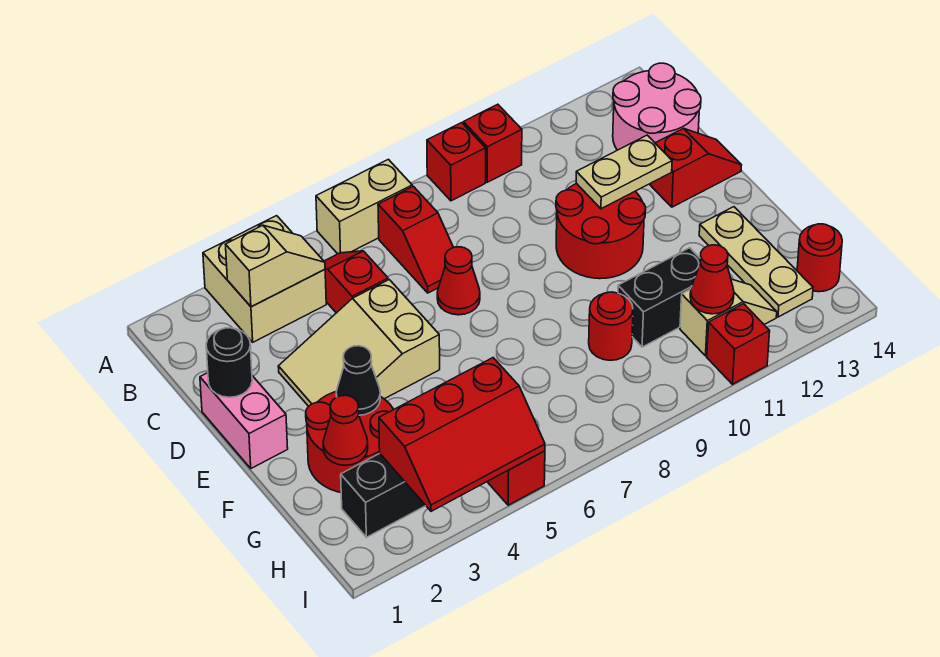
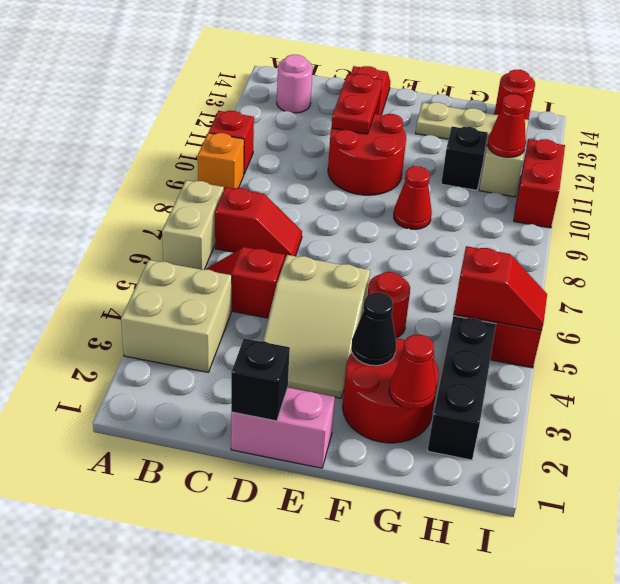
red brick A9 level 1 -> orange brick A9 level 1
tan slope B3:B4 level 2 top 3 -> none
pink round brick B13:C14 level 1 -> pink round brick B13 level 1
black round brick D1 level 2 -> black brick D1 level 2
red cone D7 level 1 -> red cone F9 level 1
tan plate D11:D12 level 2 -> red plate D11:D12 level 2
red round brick G9 level 1 -> red round brick F5 level 1
black brick G10:G11 level 1 -> black brick G11 level 1
red slope H3:I5 level 2 top H -> red slope H5:I5 level 2 top H
red brick I11 level 1 -> red brick I10:I11 level 1

